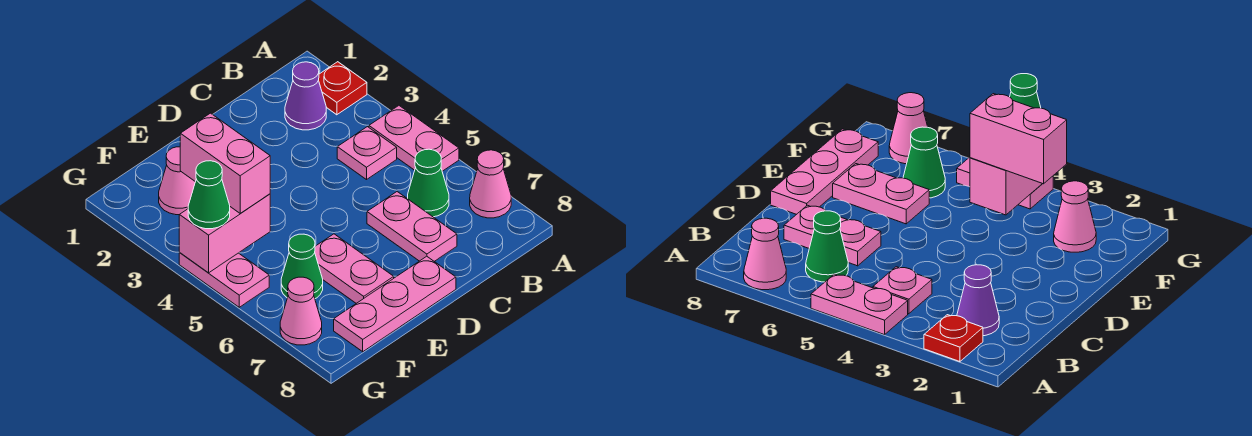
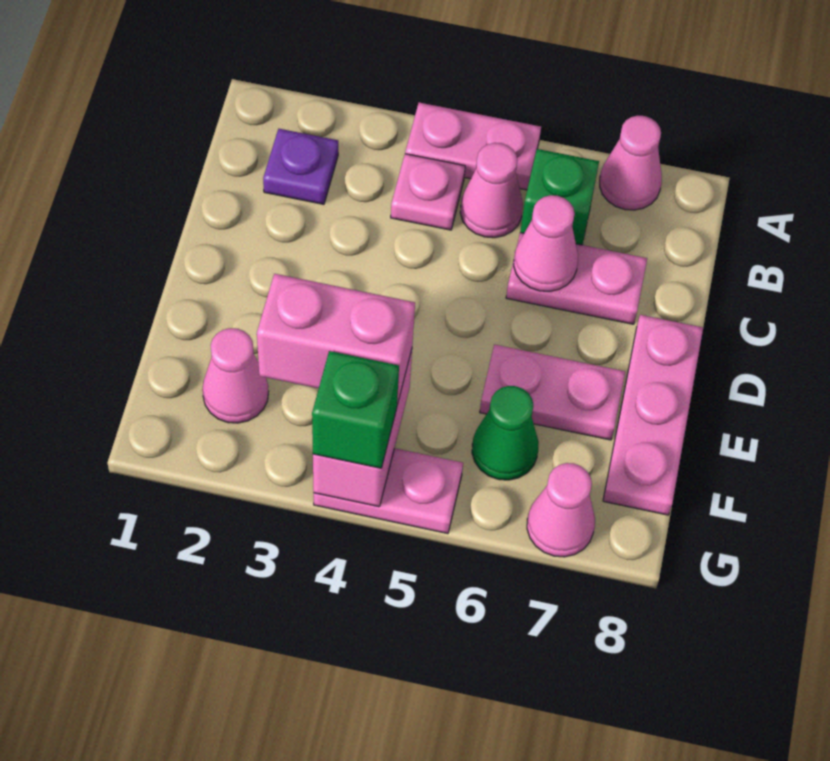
red plate A2 level 1 -> none
purple cone B2 level 1 -> purple plate B2 level 1
none -> pink cone B5 level 1
green cone B6 level 1 -> green brick B6 level 1
none -> pink cone C6 level 2
green cone G4 level 3 -> green brick G4 level 3

